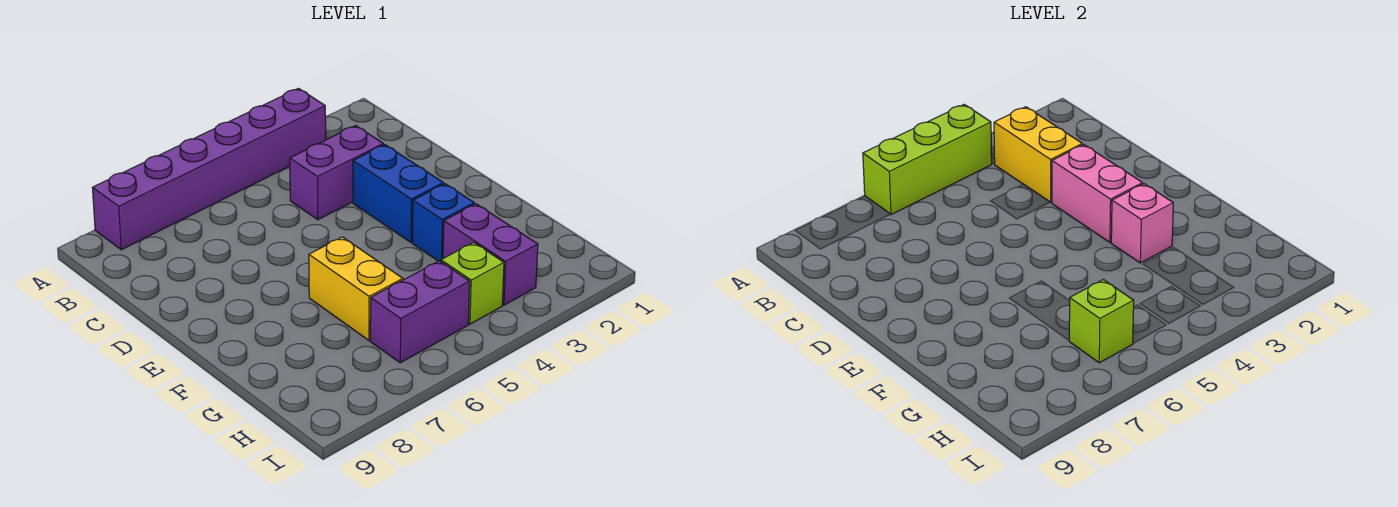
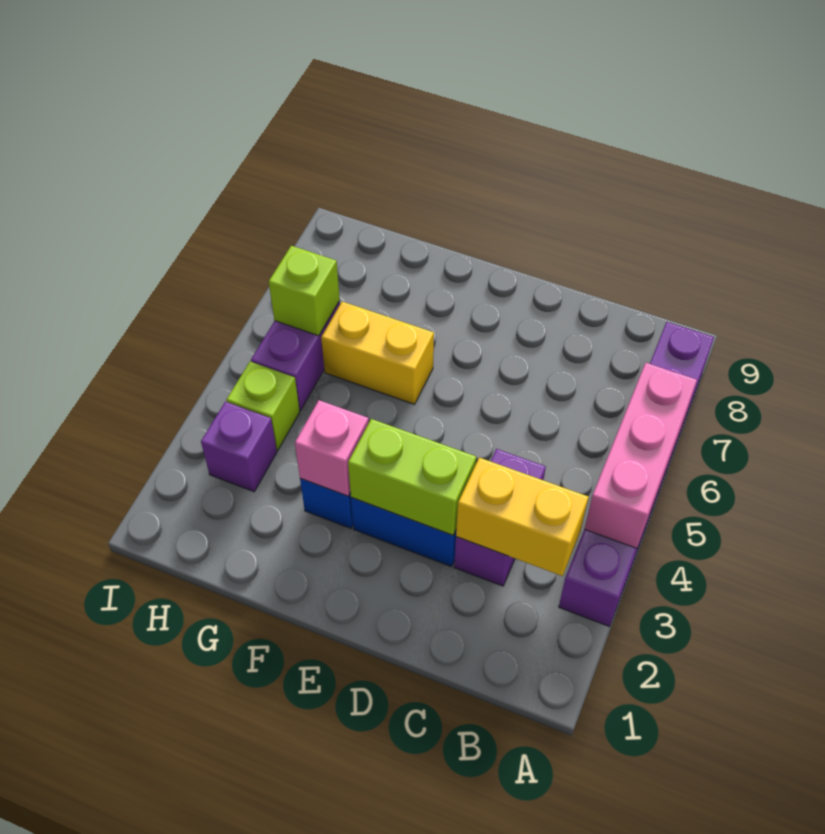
lime brick A4:A6 level 2 -> pink brick A4:A6 level 2
pink brick D3:E3 level 2 -> lime brick D3:E3 level 2
purple brick G3:H3 level 1 -> purple brick H3 level 1

